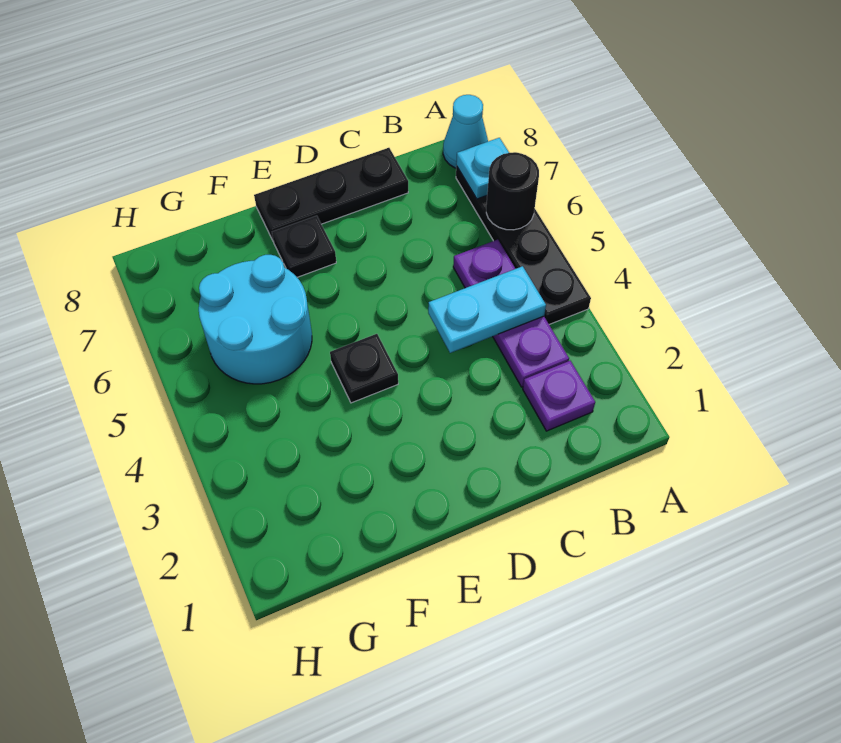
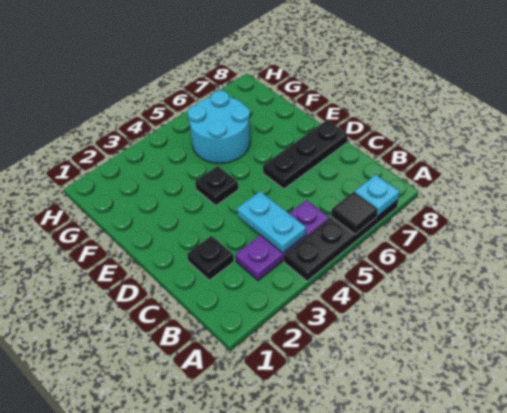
black round brick A6 level 2 -> black tile A6 level 2
cyan cone A8 level 1 -> none
purple plate B2 level 1 -> none
black plate C8:E8 level 1 -> black plate D6:D8 level 1
black plate E7 level 1 -> black plate C2 level 1

